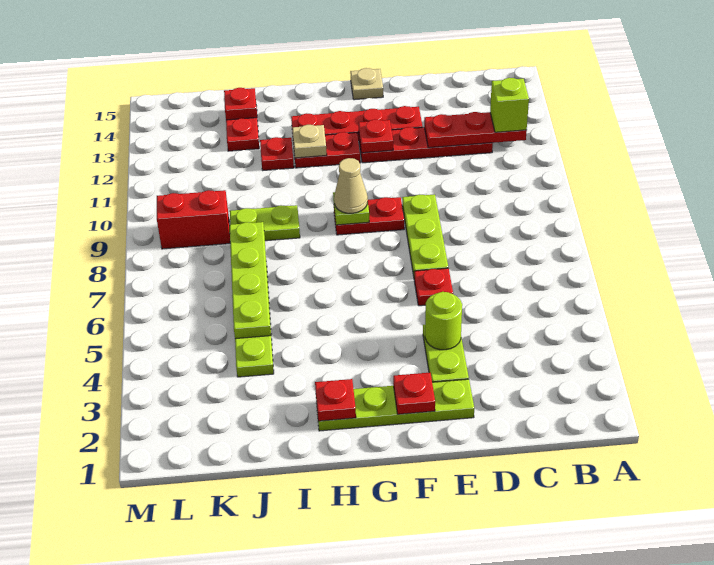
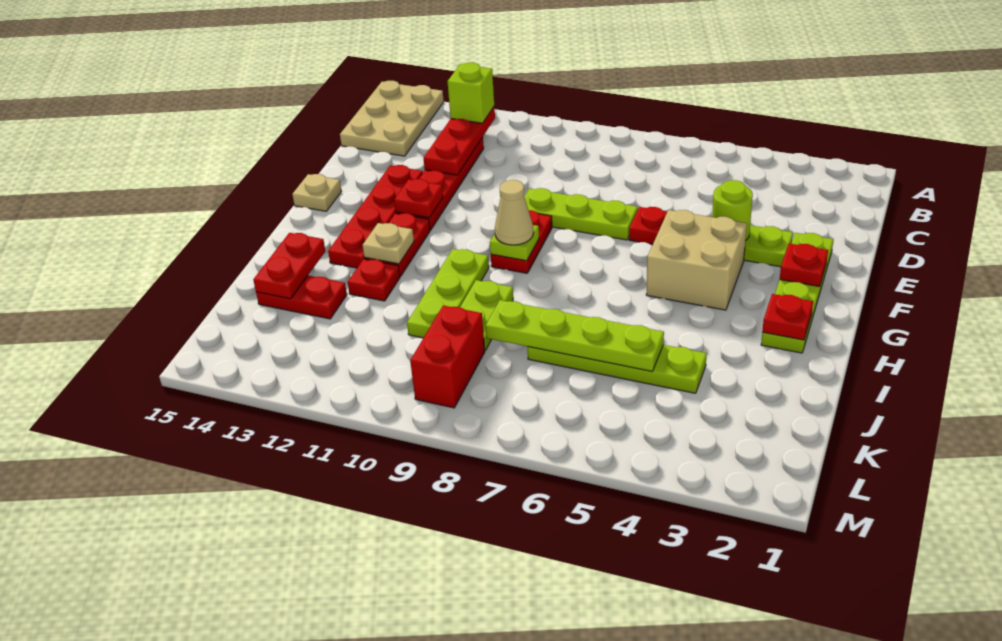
none -> tan plate A14:C15 level 1
none -> tan brick F4:G5 level 1
none -> lime plate H10:J10 level 1
red plate J14 level 2 -> red plate I14:J14 level 2

